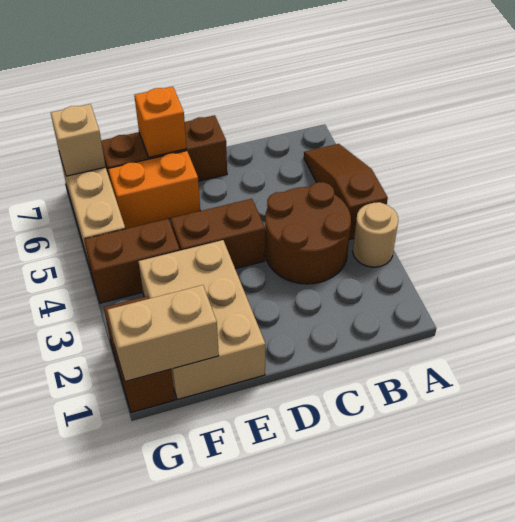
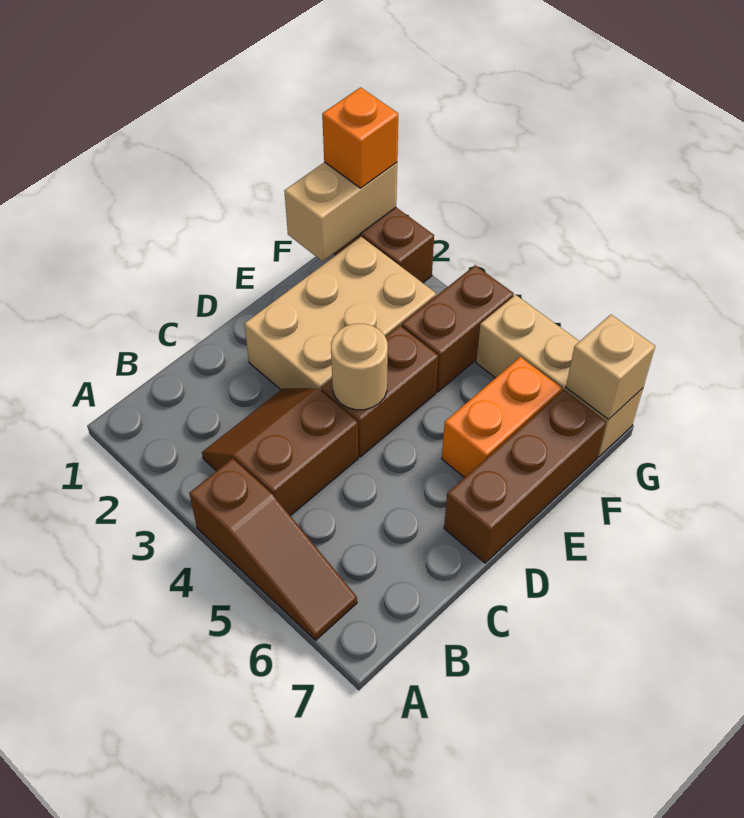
tan round brick A3 level 1 -> tan round brick D4 level 2
brown round brick B3:C4 level 1 -> brown slope B3:C4 level 1 top 4
tan brick E1:F3 level 1 -> tan brick D2:F3 level 1
orange brick E7 level 2 -> orange brick G1 level 3

